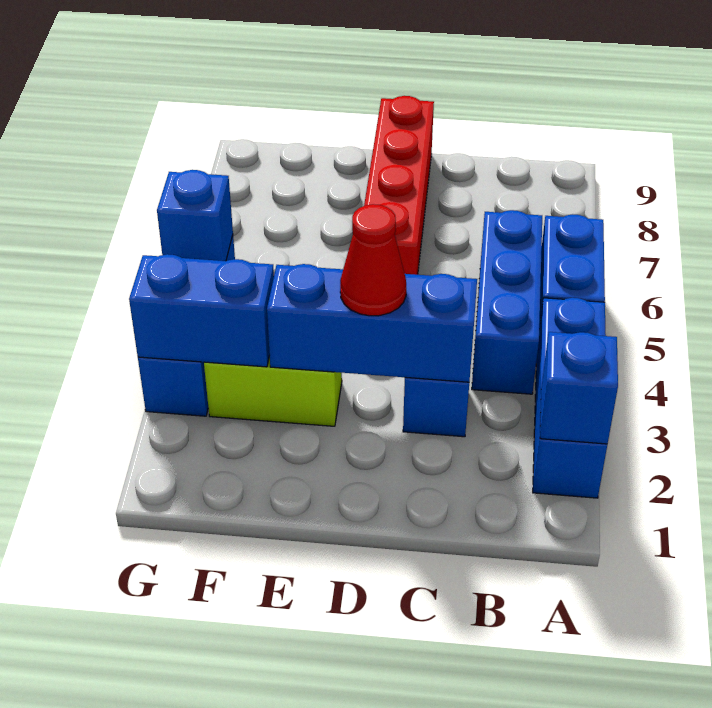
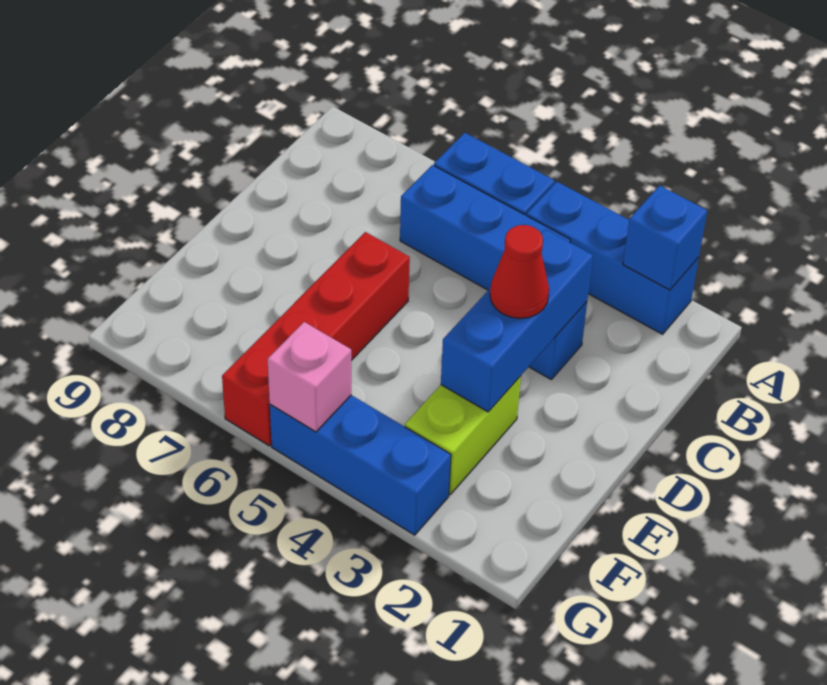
red brick D6:D9 level 1 -> red brick D6:G6 level 1
blue brick F3:G3 level 2 -> none
blue brick G5 level 2 -> pink brick G5 level 2

